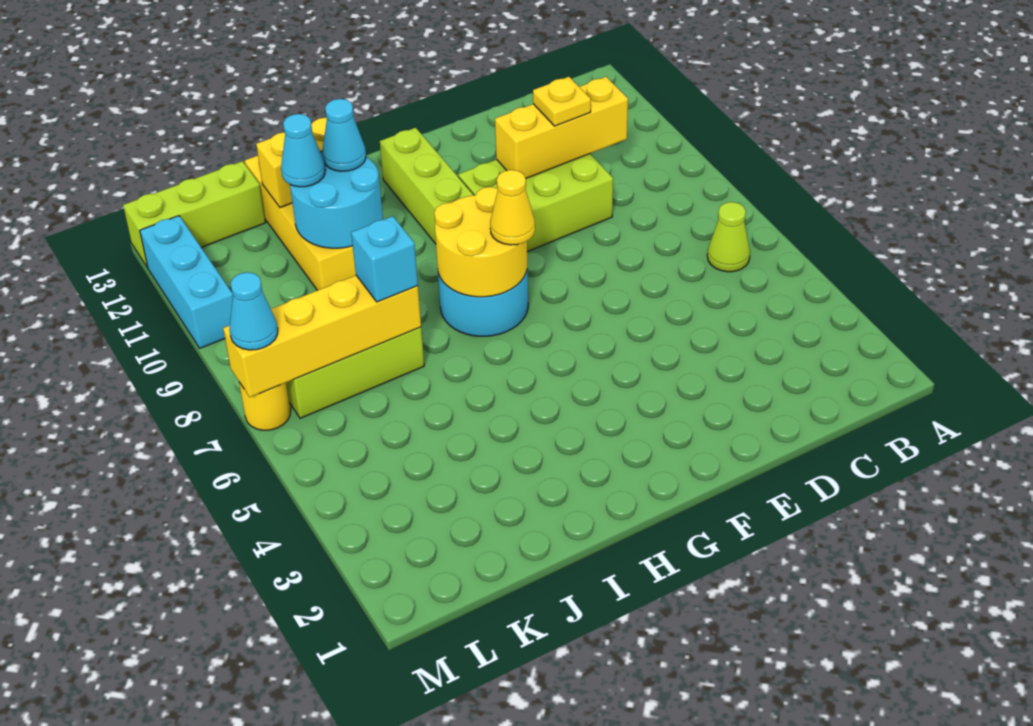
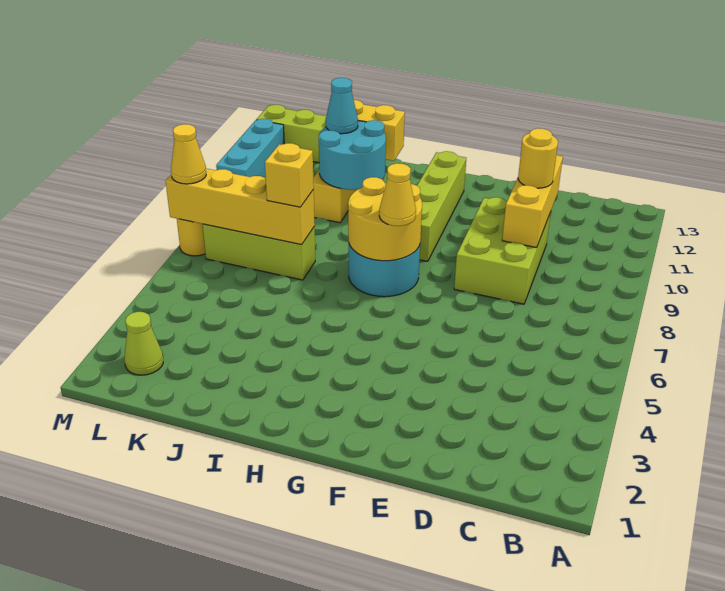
lime cone B6 level 1 -> lime cone L2 level 1
yellow brick C10:E10 level 2 -> yellow brick D9:D11 level 2
lime brick D9:F10 level 1 -> lime brick D8:E10 level 1
yellow plate D10 level 3 -> yellow round brick D10 level 3
cyan cone I11 level 3 -> none
cyan brick J7 level 3 -> yellow brick J7 level 3
cyan cone M7 level 3 -> yellow cone M7 level 3

